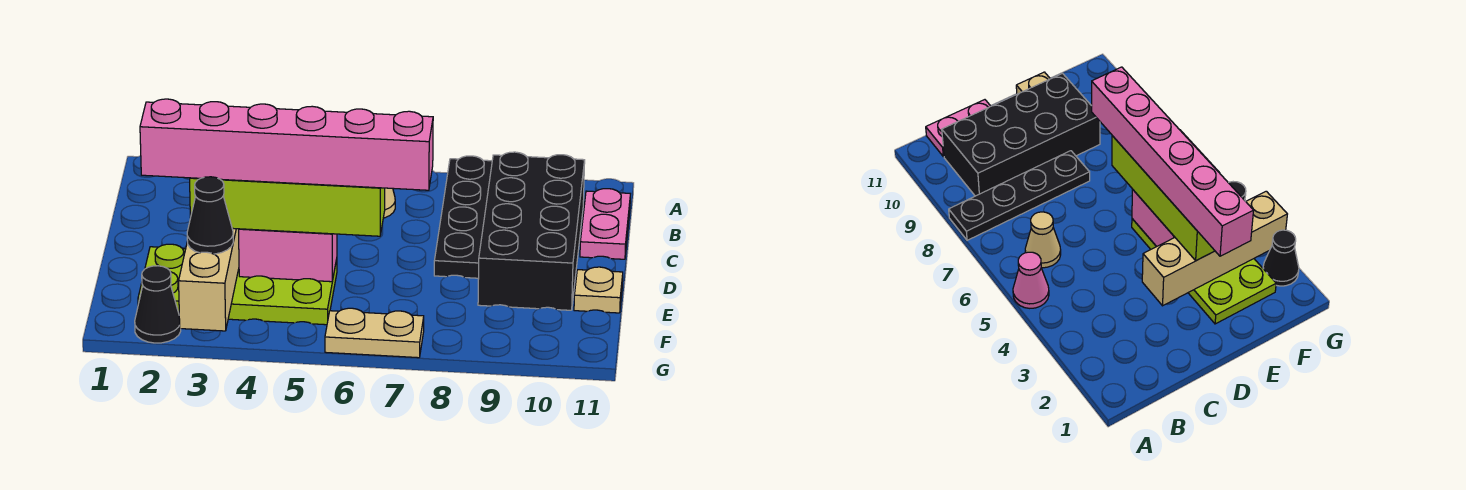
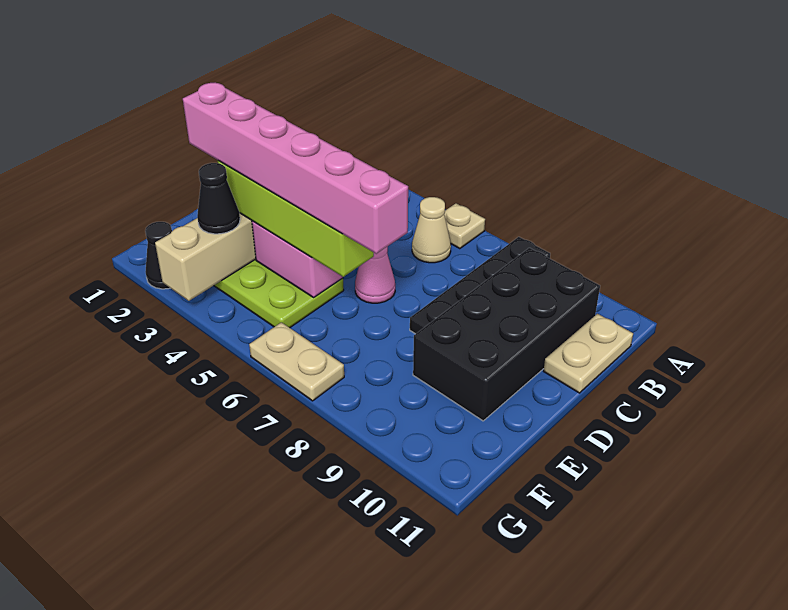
pink cone A5 level 1 -> pink cone D6 level 1
pink plate B11:C11 level 1 -> tan plate B11:C11 level 1
tan plate E11 level 1 -> tan plate A6 level 1

